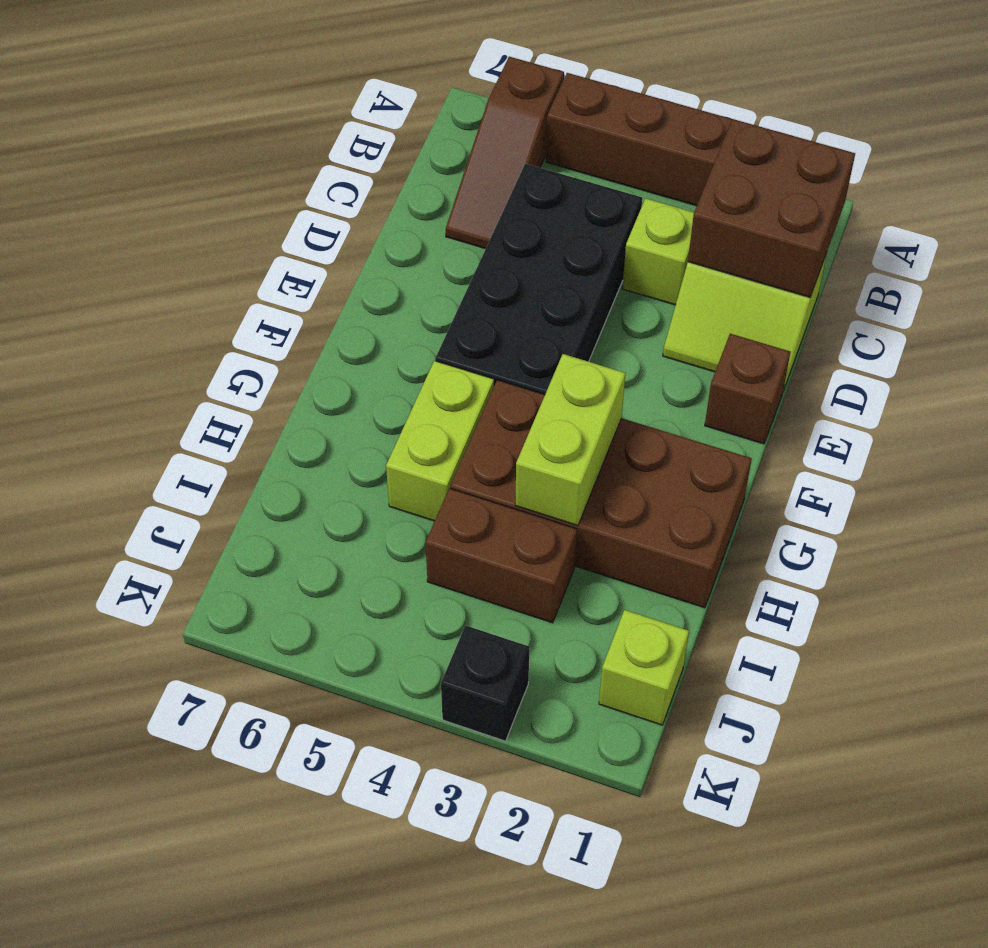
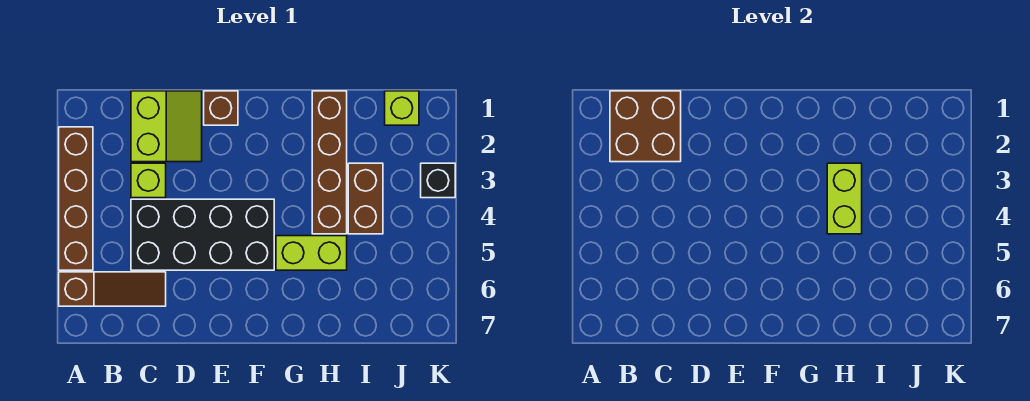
brown brick G1:H4 level 1 -> brown brick H1:H4 level 1
lime brick G3:H3 level 2 -> lime brick H3:H4 level 2

